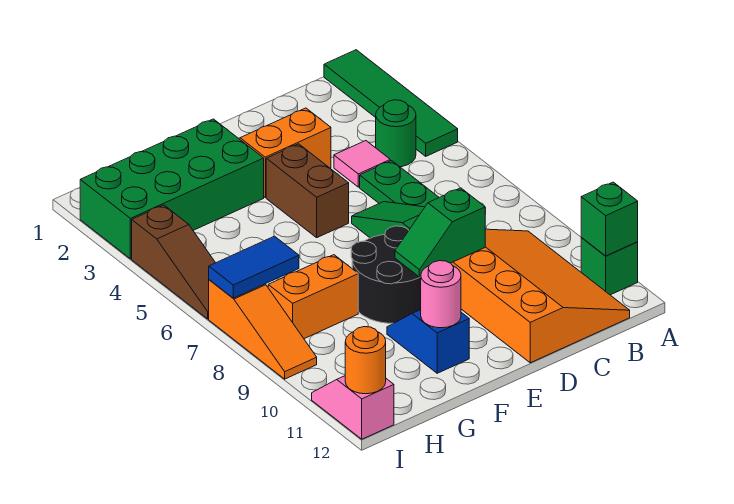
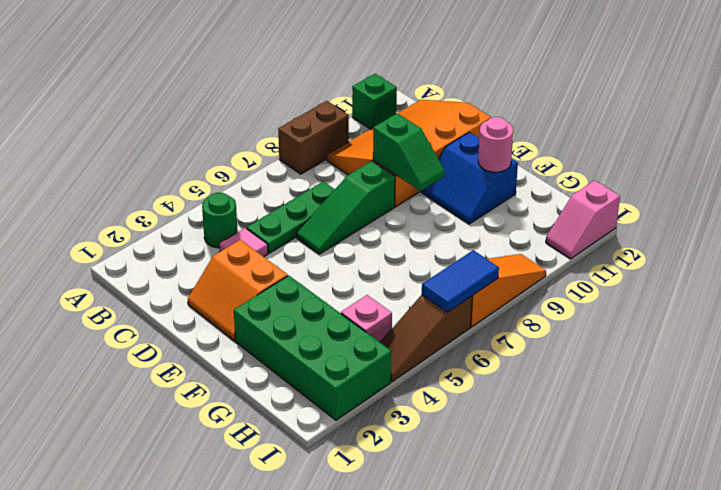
green tile A1:A4 level 1 -> none
green brick A11 level 2 -> none
brown brick E4:E5 level 1 -> brown brick A8:A9 level 1
black round brick E8:F9 level 1 -> none
blue slope F10:F11 level 1 top 11 -> blue slope E10:F11 level 1 top 11
orange brick G8:H8 level 1 -> none
none -> pink brick H4 level 1
blue tile H7:I7 level 2 -> blue tile I6:I7 level 2
brown slope I4:I6 level 1 top 4 -> brown slope I4:I6 level 1 top 6
orange round brick I12 level 2 -> none

